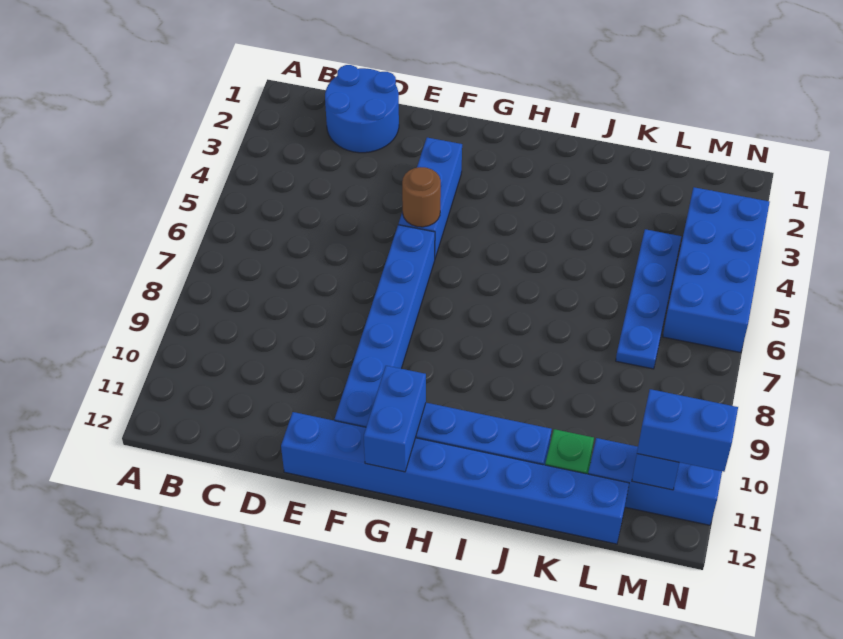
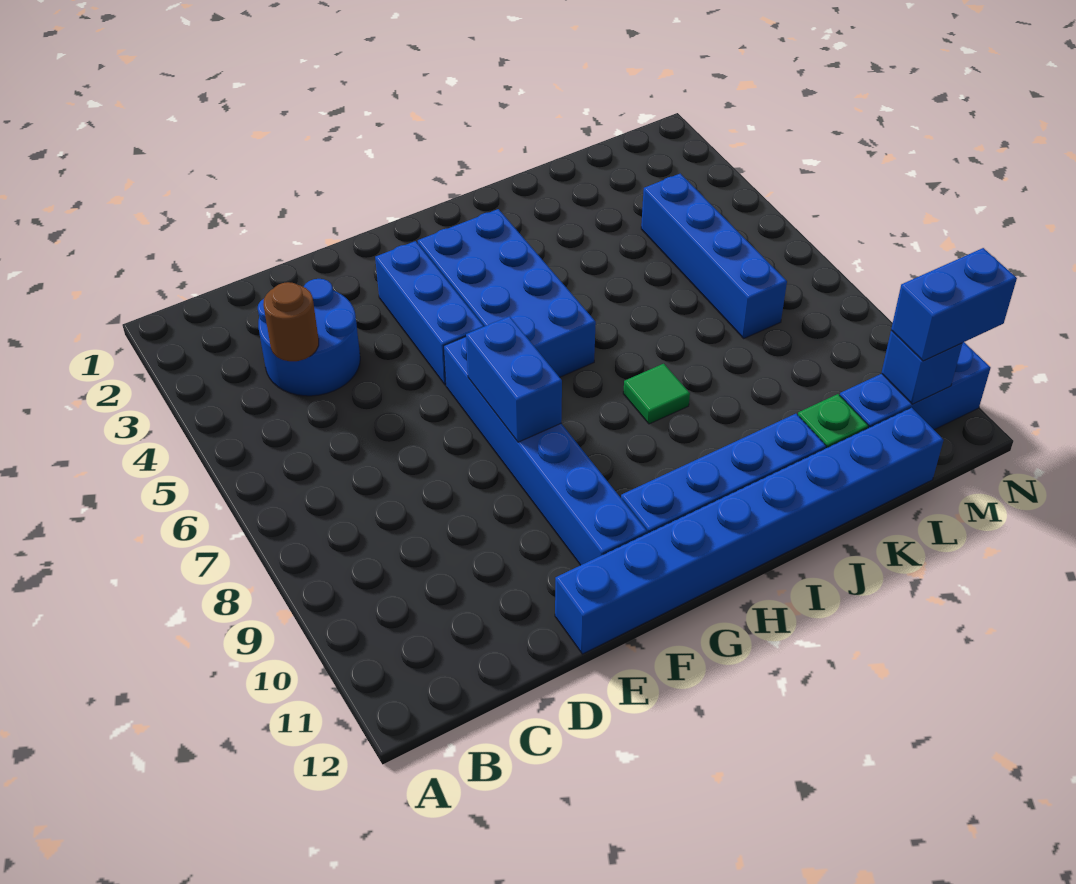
blue round brick C1:D2 level 1 -> blue round brick C3:D4 level 1
brown round brick F5 level 2 -> brown round brick C4 level 2
blue brick G11:G12 level 2 -> blue brick F7:F8 level 2
none -> green tile I8 level 1
blue plate L4:L7 level 1 -> blue brick L4:L7 level 1
blue brick M3:N6 level 1 -> blue brick G3:H6 level 1

